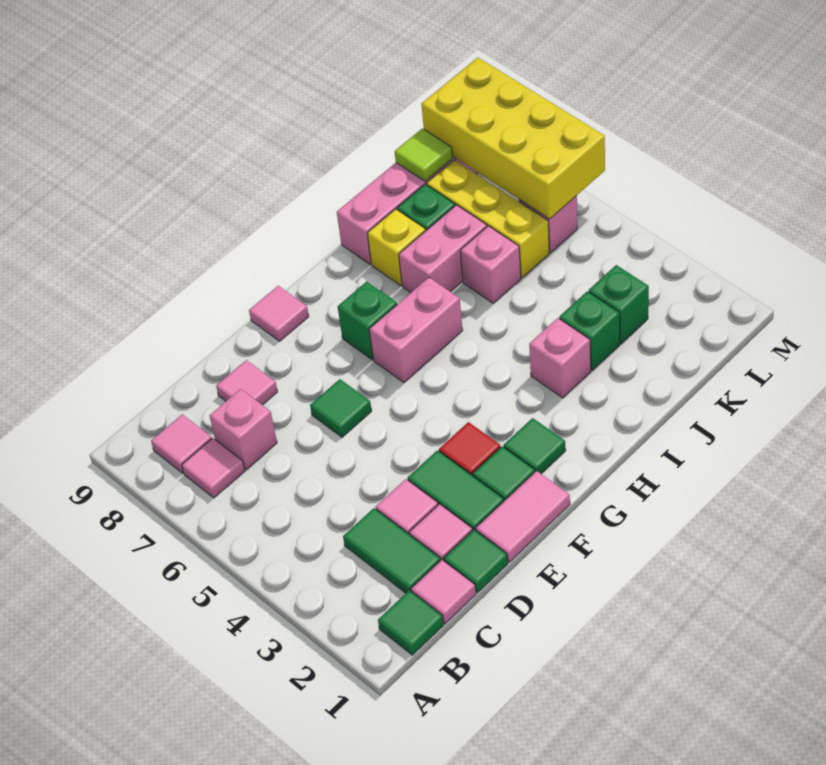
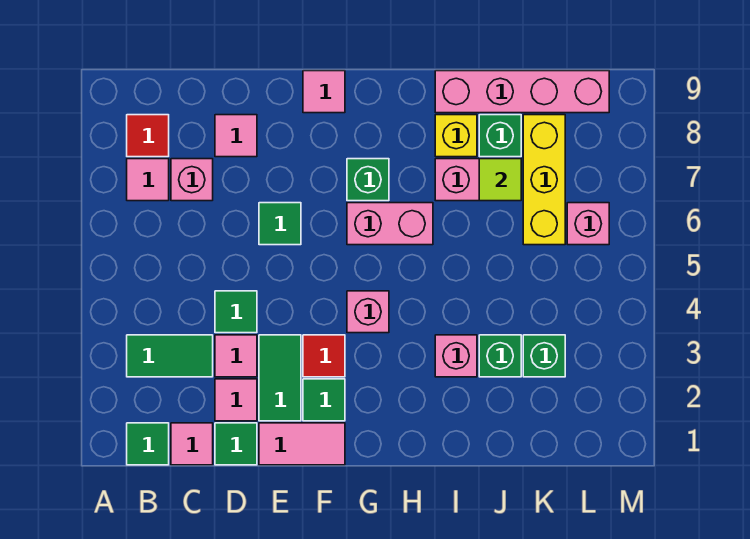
pink tile B8 level 1 -> red tile B8 level 1
green tile C2:C3 level 1 -> green tile B3:C3 level 1
green tile G2 level 1 -> green tile D4 level 1
pink brick J6 level 1 -> pink brick G4 level 1
lime tile K9 level 2 -> lime tile J7 level 2
yellow brick L6:M9 level 2 -> none

